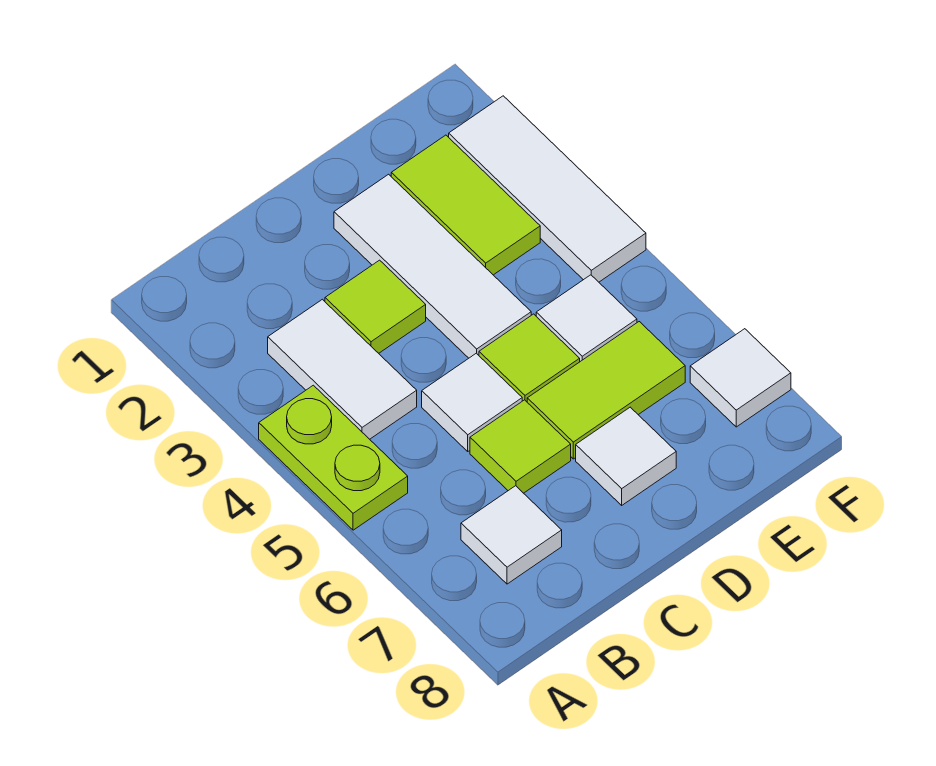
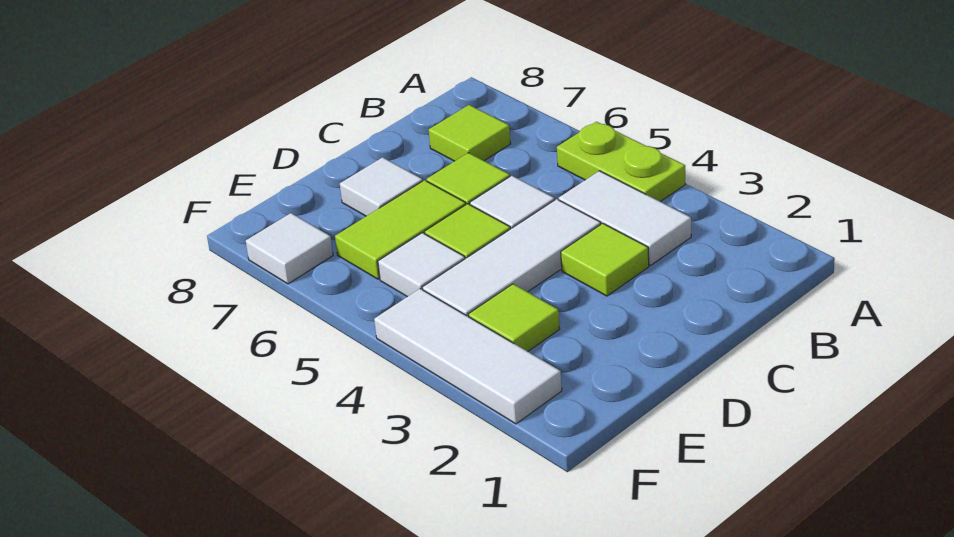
white tile B7 level 1 -> lime tile B7 level 1
white tile D2:D4 level 1 -> white tile C4:E4 level 1
lime tile E2:E3 level 1 -> lime tile E3 level 1

